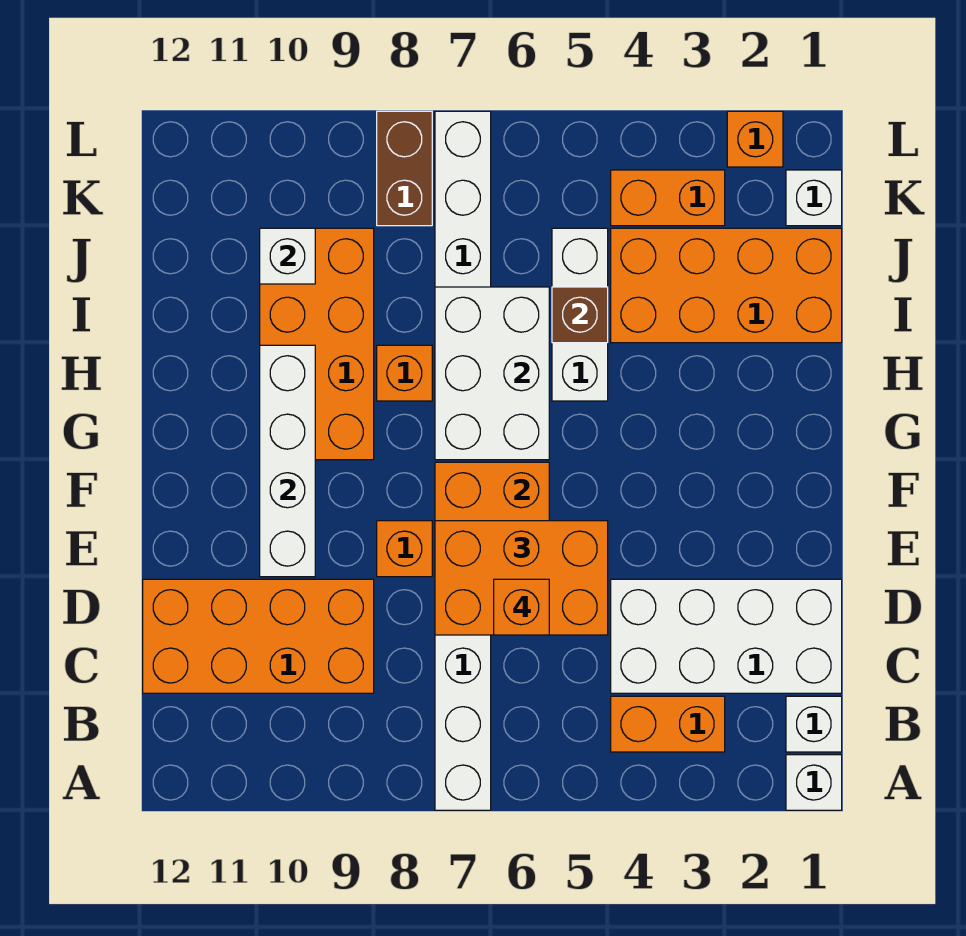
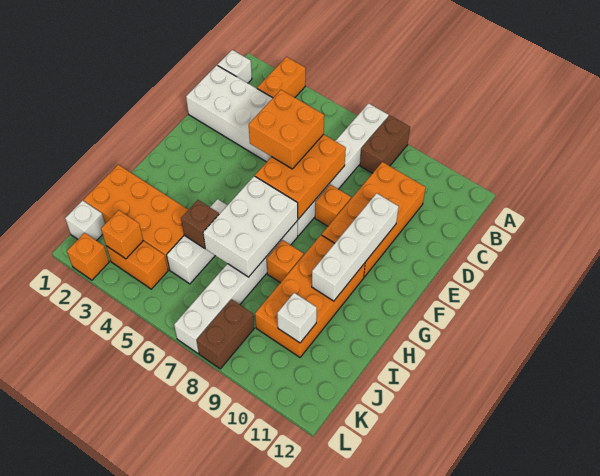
white brick A1 level 1 -> none
none -> brown brick A8:B8 level 1
orange brick B3:B4 level 1 -> orange brick A3:B3 level 1
orange brick C9:D12 level 1 -> orange brick C9:F10 level 1
orange brick D5:E7 level 3 -> orange brick D5:E6 level 3
orange brick D6 level 4 -> orange brick K3 level 2

